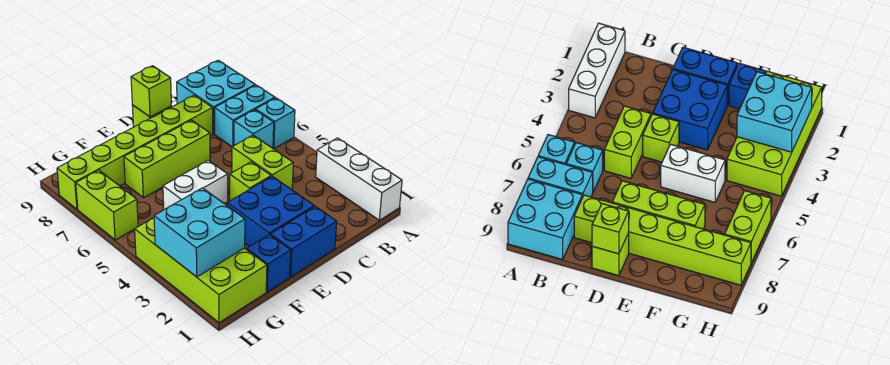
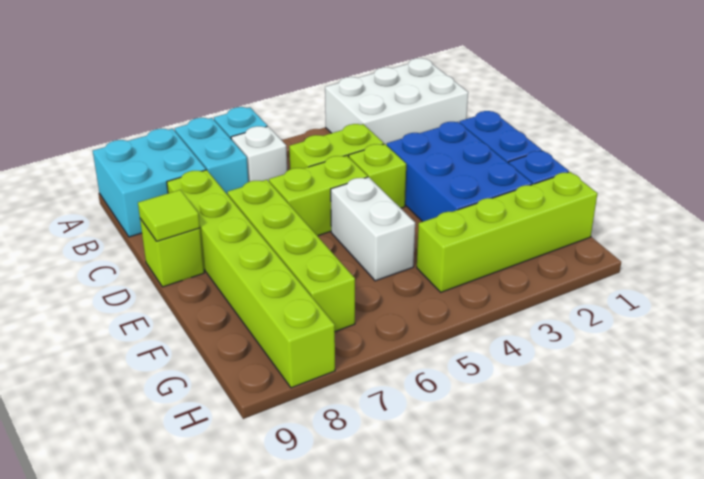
white brick A1:A3 level 1 -> white brick A1:B3 level 1
cyan brick B6 level 1 -> white brick B6 level 1
blue brick D2:E3 level 1 -> blue brick D2:F3 level 1
lime brick D7:F7 level 1 -> lime brick D7:G7 level 1
lime brick D9 level 2 -> lime tile D9 level 2
lime brick G1:H4 level 1 -> lime brick G1:G4 level 1
cyan brick G2:H3 level 2 -> none
lime brick H6:H7 level 1 -> lime brick D5:D6 level 1

